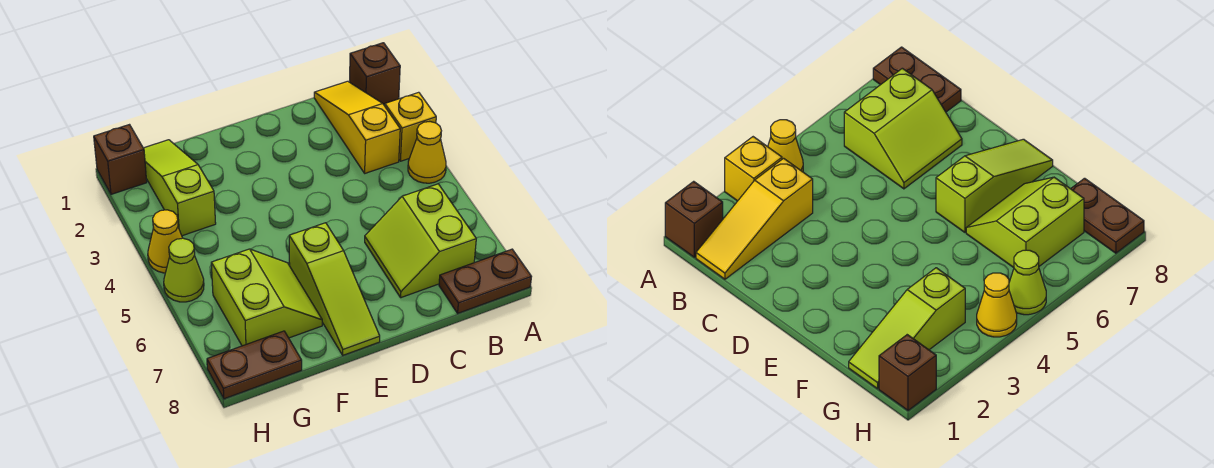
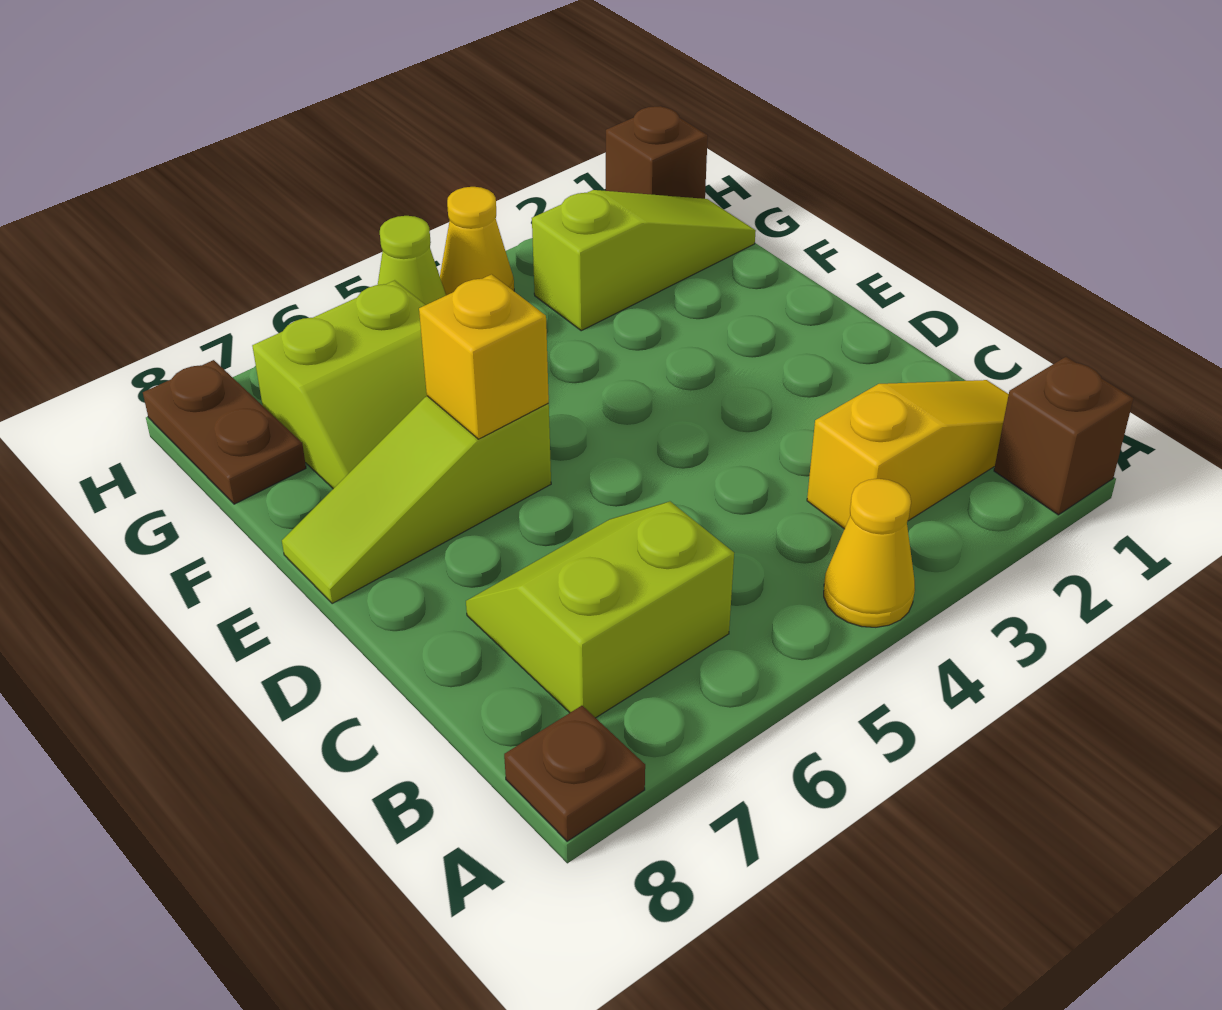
yellow brick A3 level 1 -> yellow brick E6 level 2
brown plate A8:B8 level 1 -> brown plate A8 level 1

